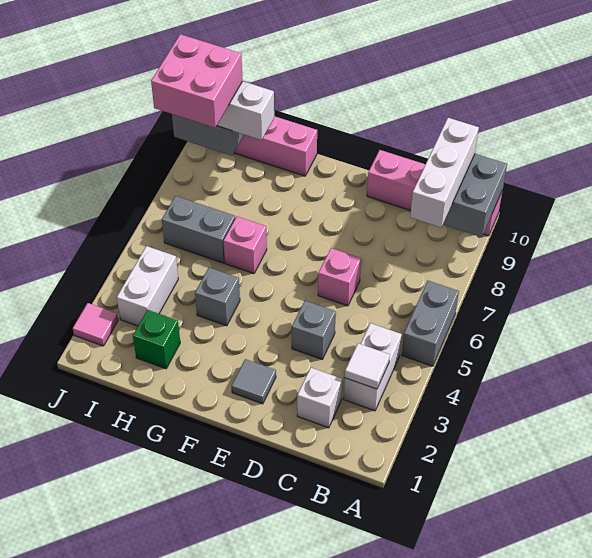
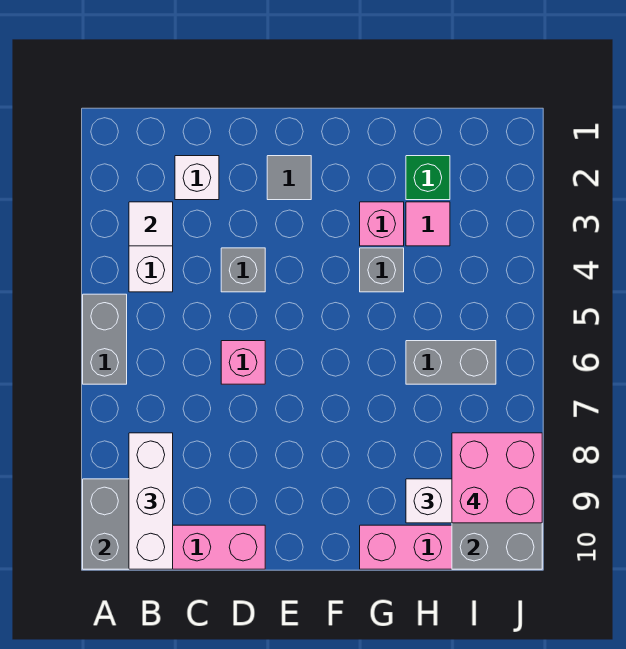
pink brick G6 level 1 -> pink brick G3 level 1
white brick I3:I4 level 1 -> none
pink tile J2 level 1 -> pink tile H3 level 1

